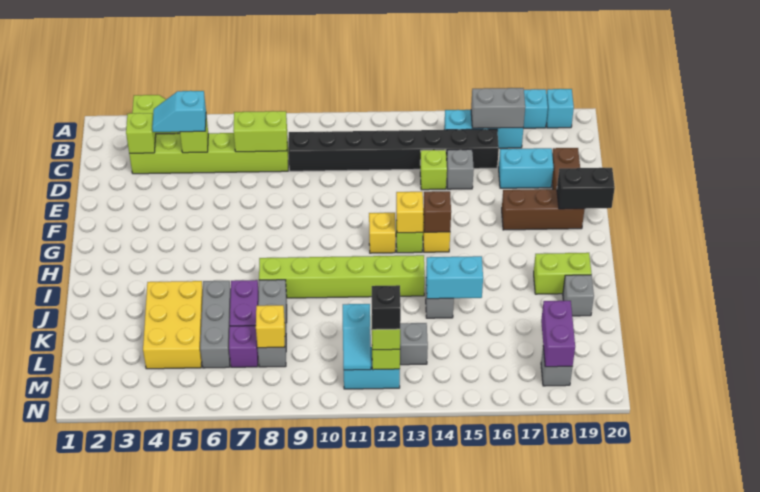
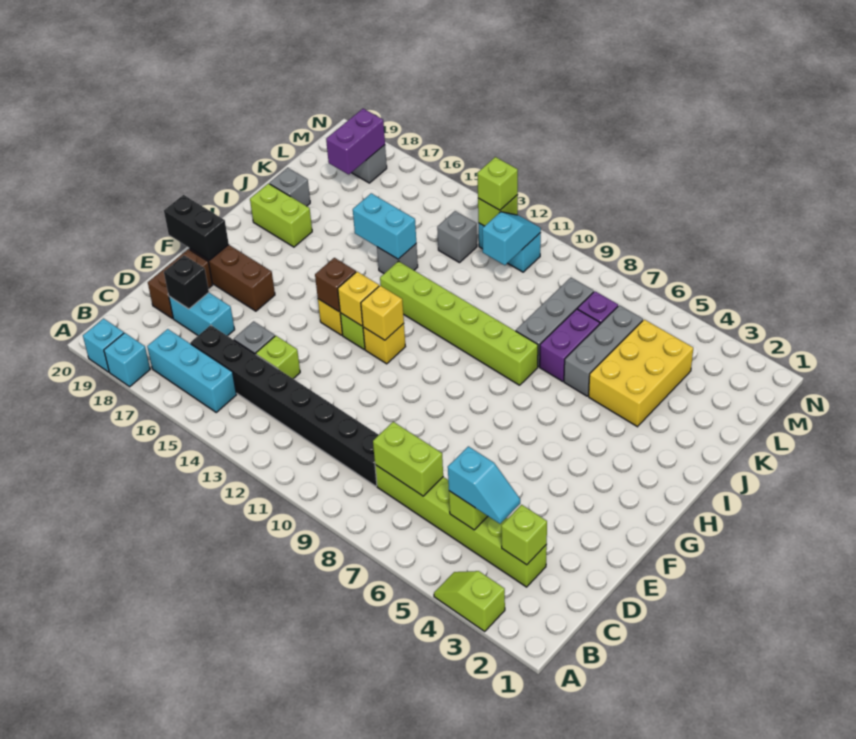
grey brick B16:B17 level 2 -> none
yellow brick L8 level 2 -> yellow brick G12 level 2
black brick M12 level 4 -> black brick D18 level 2

